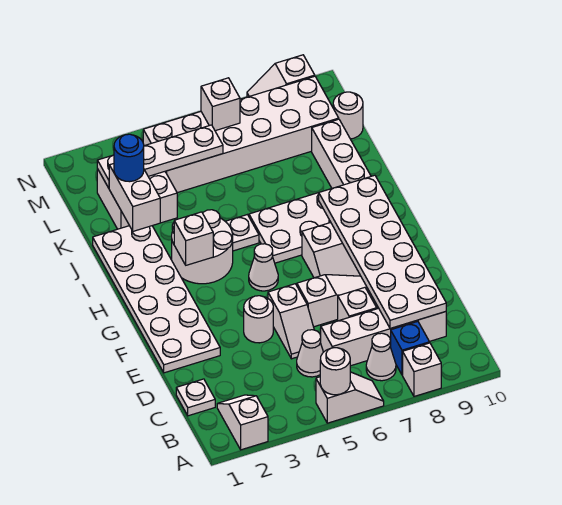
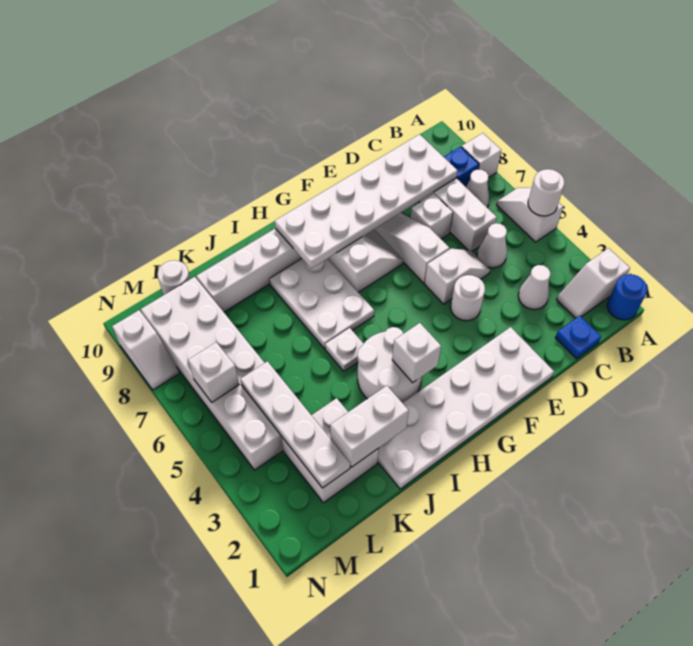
white plate C1 level 1 -> blue plate C1 level 1
white cone G5 level 1 -> white cone C3 level 1
blue round brick K2 level 3 -> blue round brick A1 level 1

